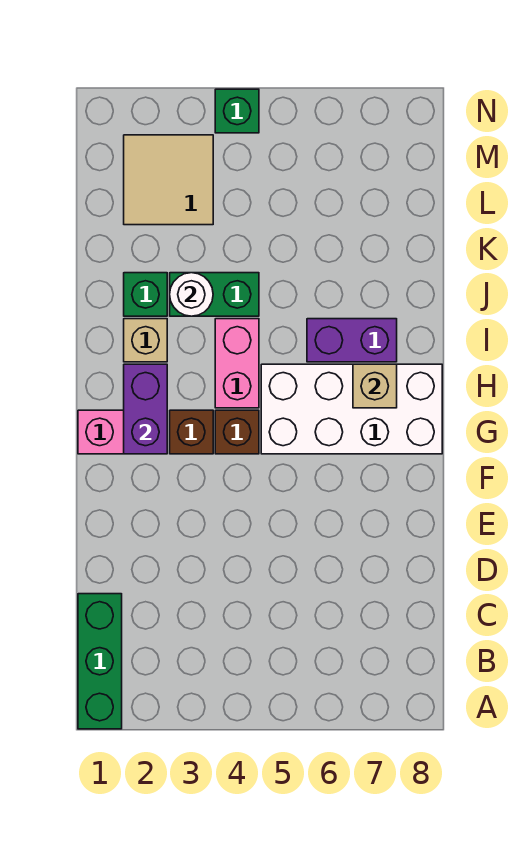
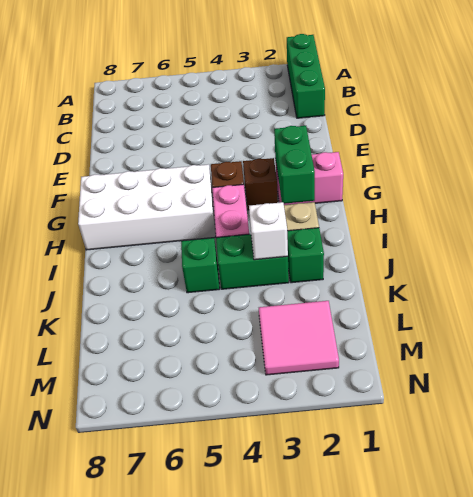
purple brick G2:H2 level 2 -> green brick G2:H2 level 2
tan brick H7 level 2 -> none
purple brick I6:I7 level 1 -> none
white round brick J3 level 2 -> white brick J3 level 2
tan tile L2:M3 level 1 -> pink tile L2:M3 level 1
green brick N4 level 1 -> green brick J5 level 1

